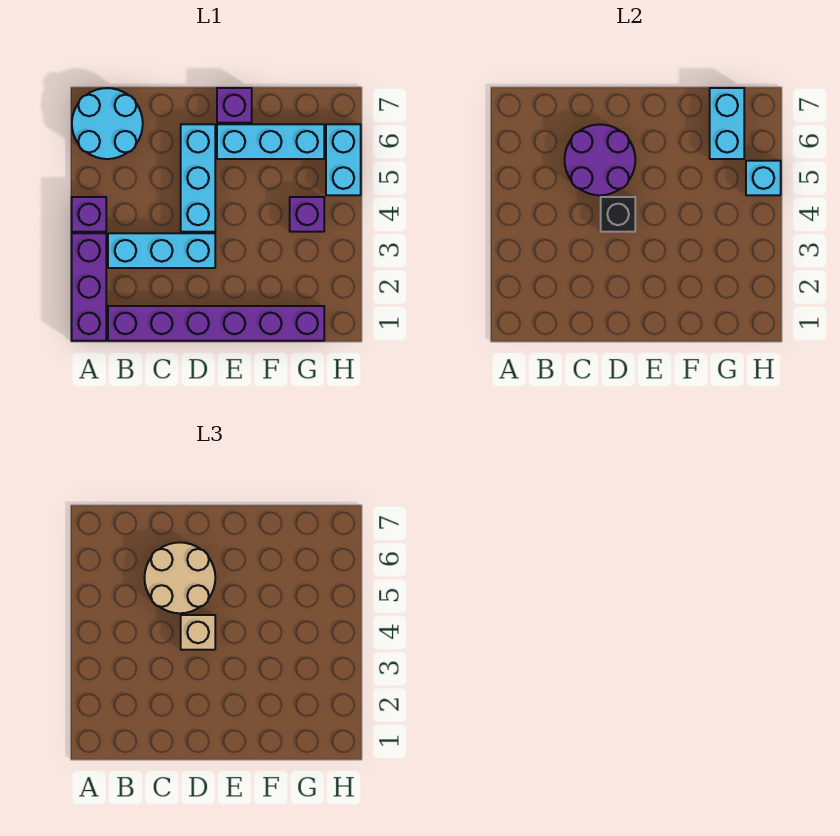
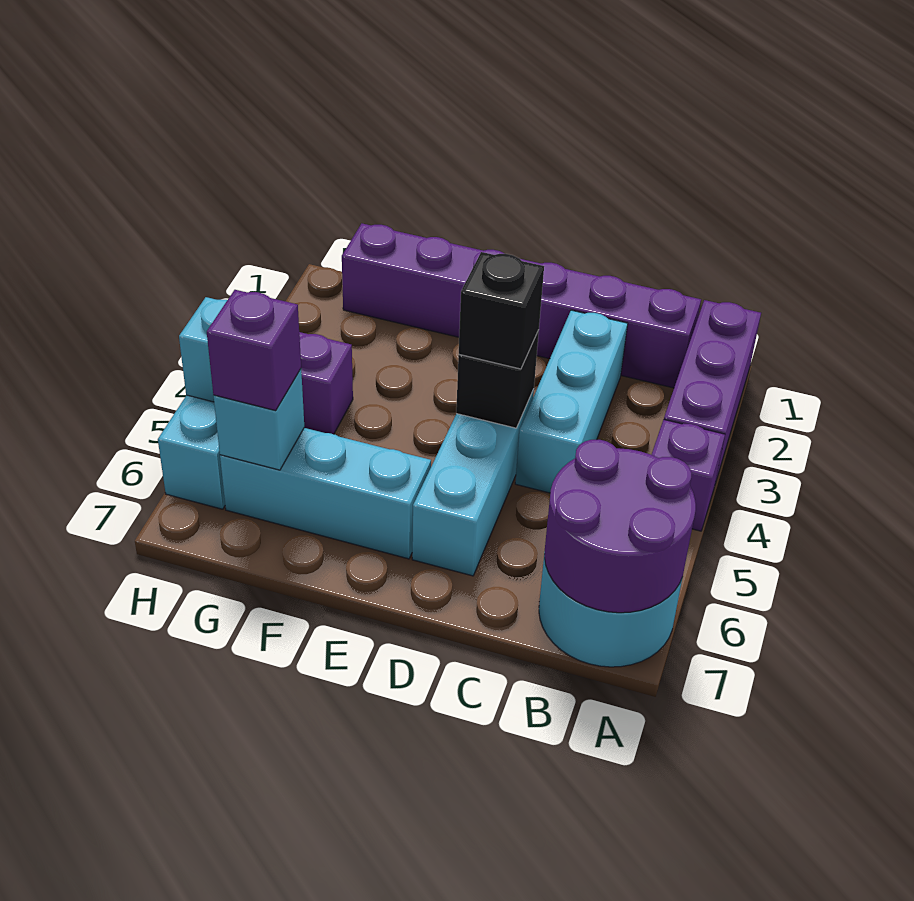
cyan brick B3:D3 level 1 -> cyan brick C2:C4 level 1
purple round brick C5:D6 level 2 -> purple round brick A6:B7 level 2
tan round brick C5:D6 level 3 -> none
tan brick D4 level 3 -> black brick D4 level 3
purple brick E7 level 1 -> purple brick G6 level 3
cyan brick G6:G7 level 2 -> cyan brick G6 level 2

